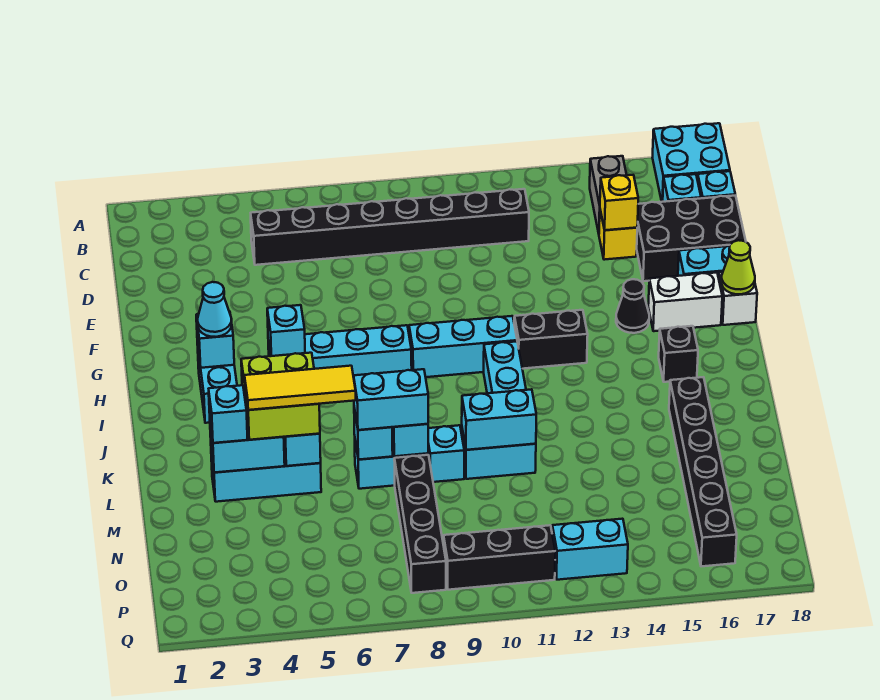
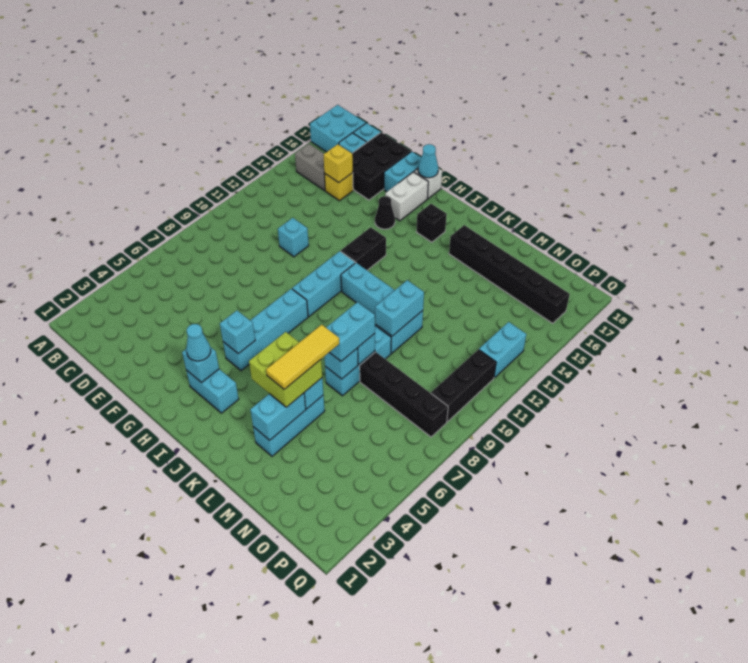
black brick C5:C12 level 1 -> none
lime cone G18 level 2 -> cyan cone G18 level 2
cyan brick L3 level 3 -> cyan brick E11 level 1

